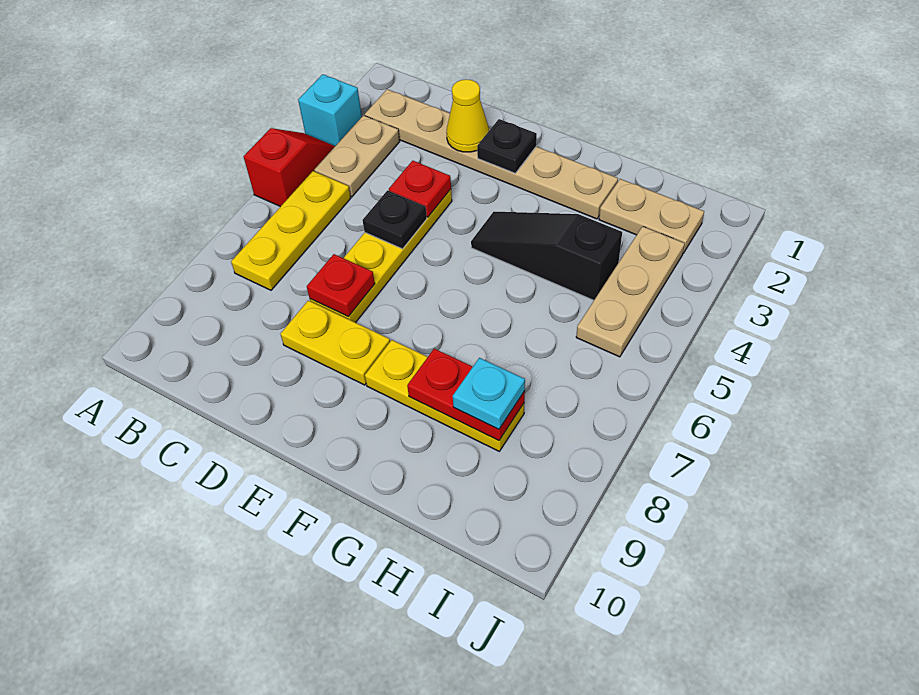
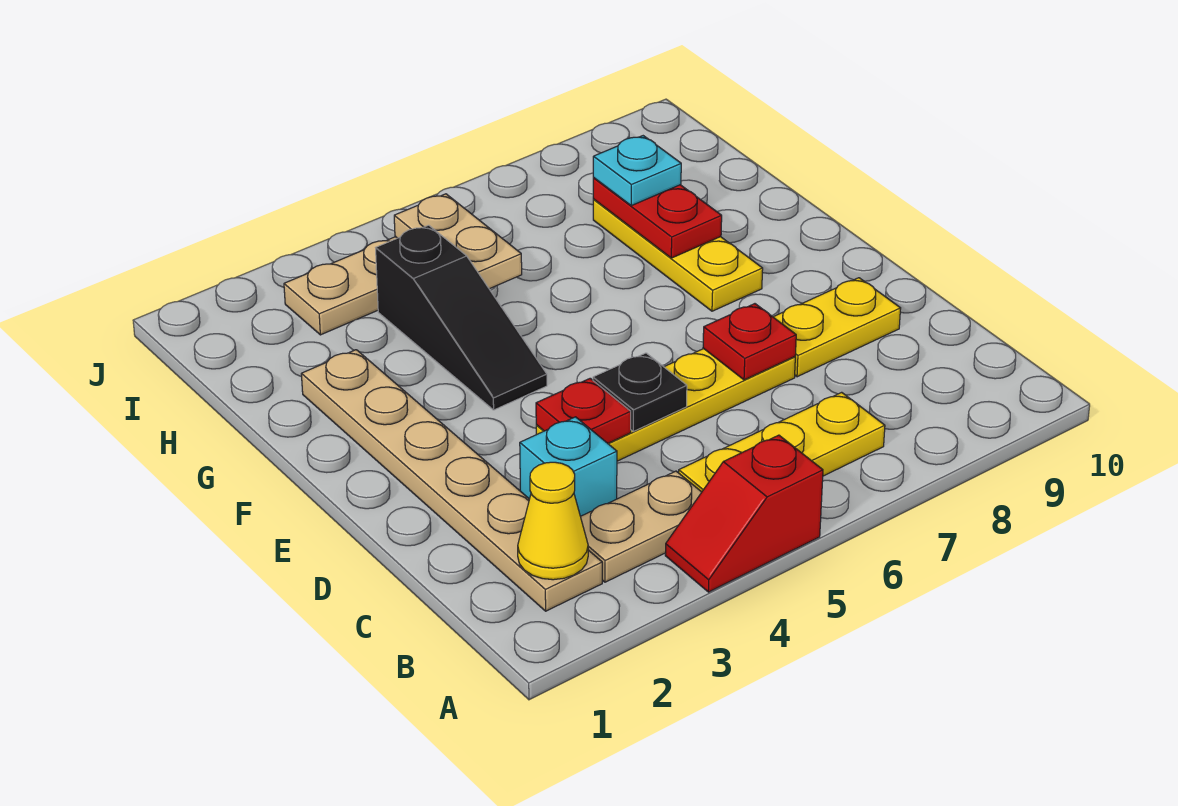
cyan brick A3 level 1 -> cyan brick C3 level 1
yellow cone D2 level 2 -> yellow cone B2 level 2
yellow plate D8:E8 level 1 -> yellow plate D8:D9 level 1
black plate E2 level 2 -> none
tan plate H2:I2 level 1 -> tan plate H5:I5 level 2

